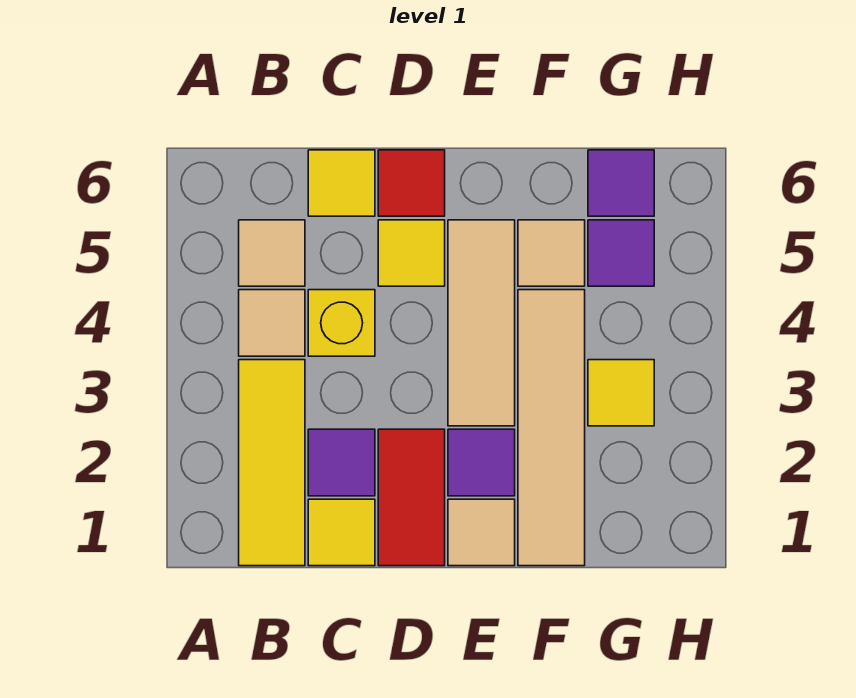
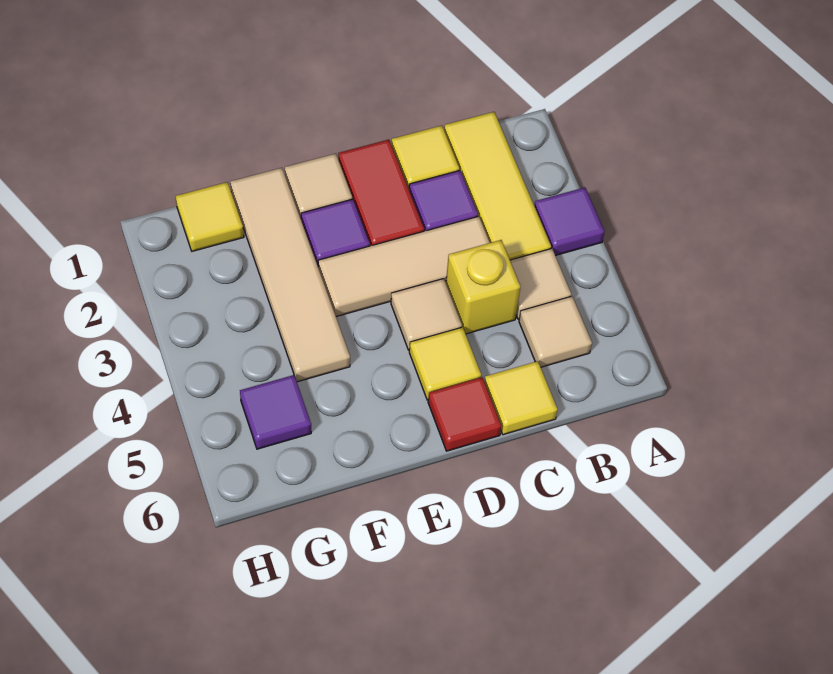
tan tile E3:E5 level 1 -> tan tile C3:E3 level 1
tan tile F5 level 1 -> tan tile D4 level 1
yellow tile G3 level 1 -> yellow tile G1 level 1
purple tile G6 level 1 -> purple tile A3 level 1

